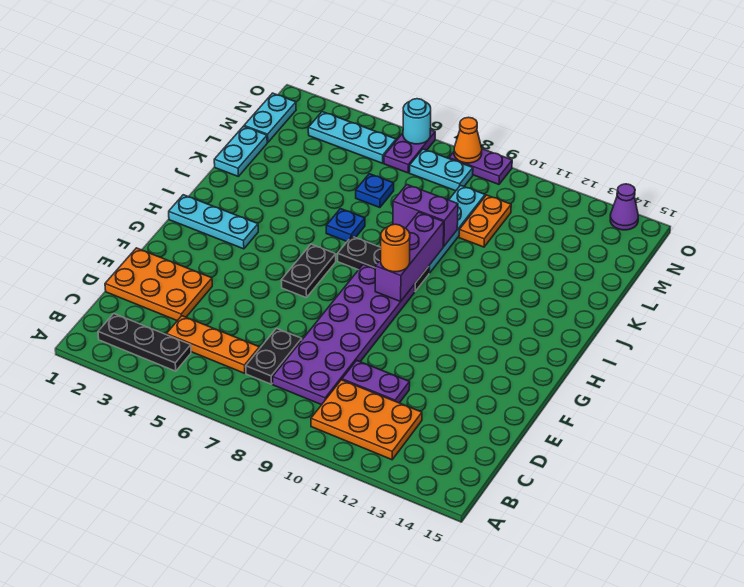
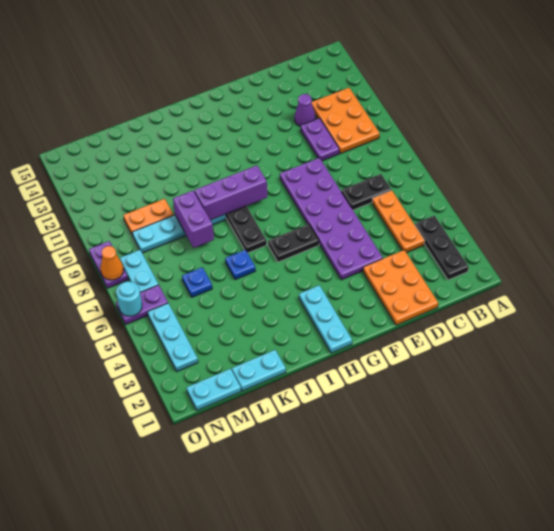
purple plate C8:H9 level 1 -> purple plate E4:F9 level 1
orange round brick H9 level 3 -> none
purple cone O14 level 1 -> purple cone D12 level 1

